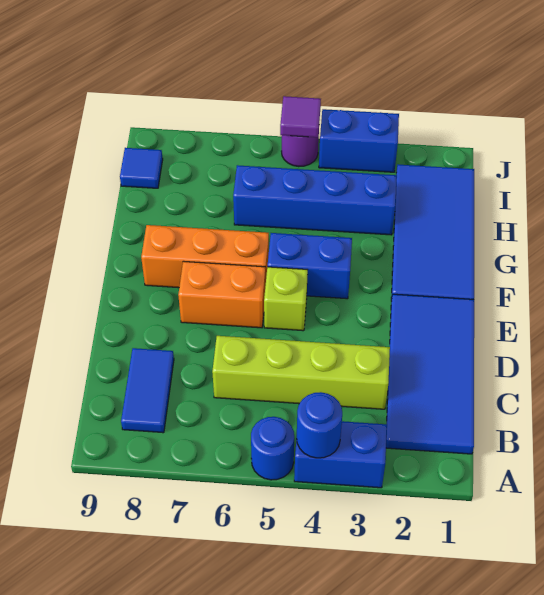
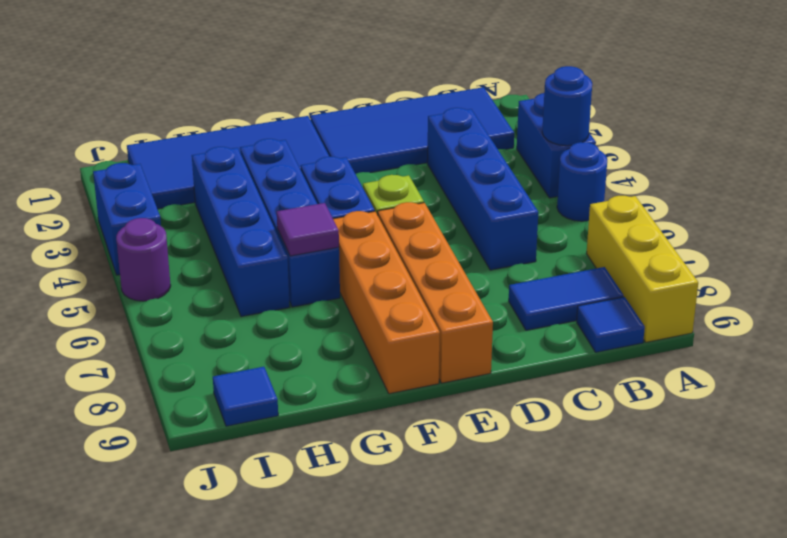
none -> yellow brick A7:A9 level 1
none -> blue tile B9 level 1
lime brick C3:C6 level 1 -> blue brick C3:C6 level 1
orange brick E6:E7 level 1 -> orange brick E6:E9 level 1
orange brick F6:F8 level 1 -> orange brick F6:F9 level 1
none -> blue brick G3:G6 level 1
purple tile J5 level 2 -> purple tile G6 level 2

